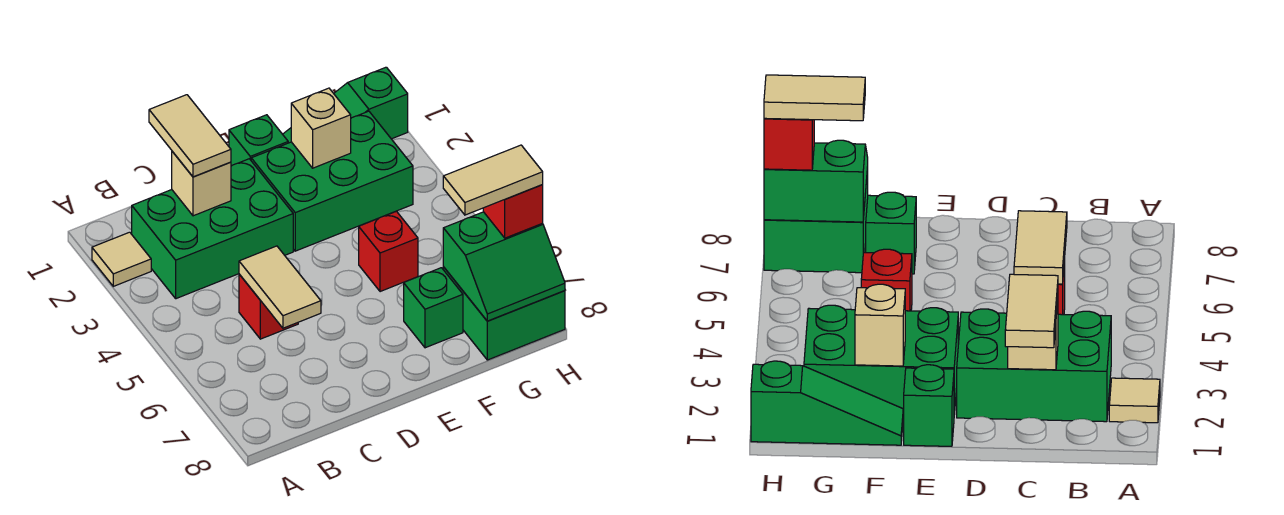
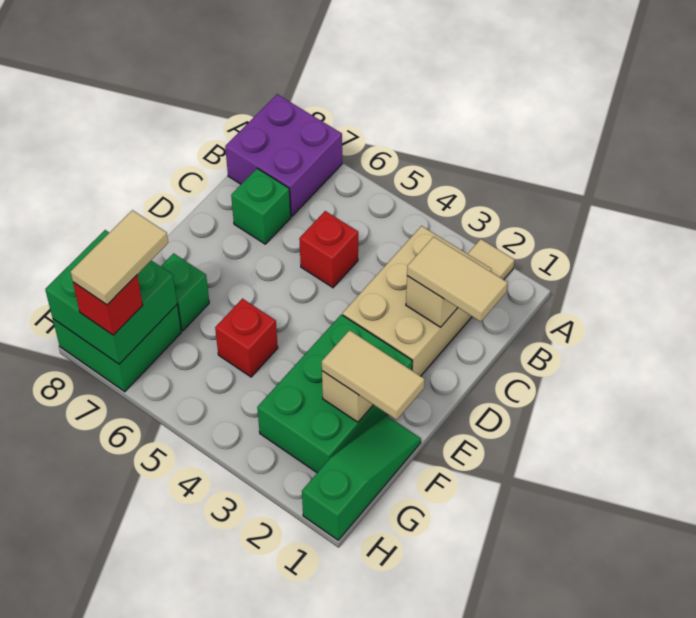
none -> purple brick A7:B8 level 1
green brick B2:D3 level 1 -> tan brick B2:D3 level 1
tan tile C5:C6 level 2 -> tan tile F1:F2 level 3
green brick E1 level 1 -> green brick C7 level 1
green slope G7:H8 level 2 top 7 -> green brick G7:H8 level 2

